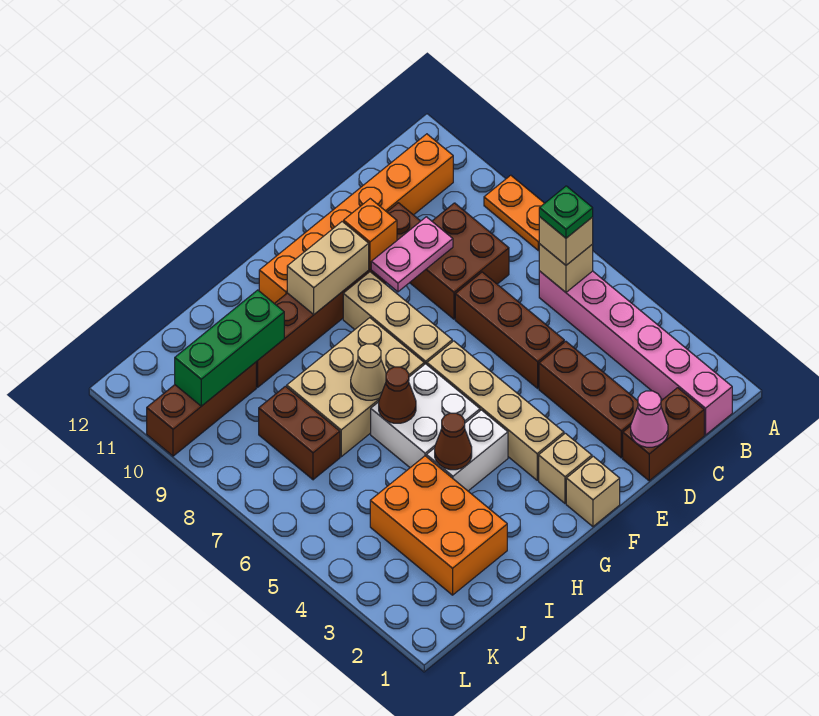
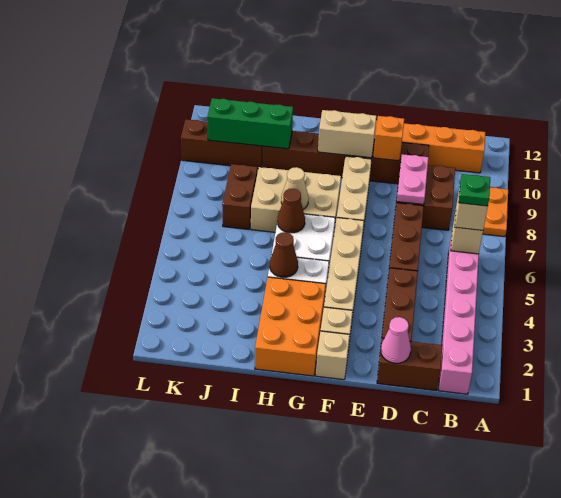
pink plate D9:E9 level 2 -> pink plate D8:D9 level 2
orange brick I2:J4 level 1 -> orange brick G1:H3 level 1

